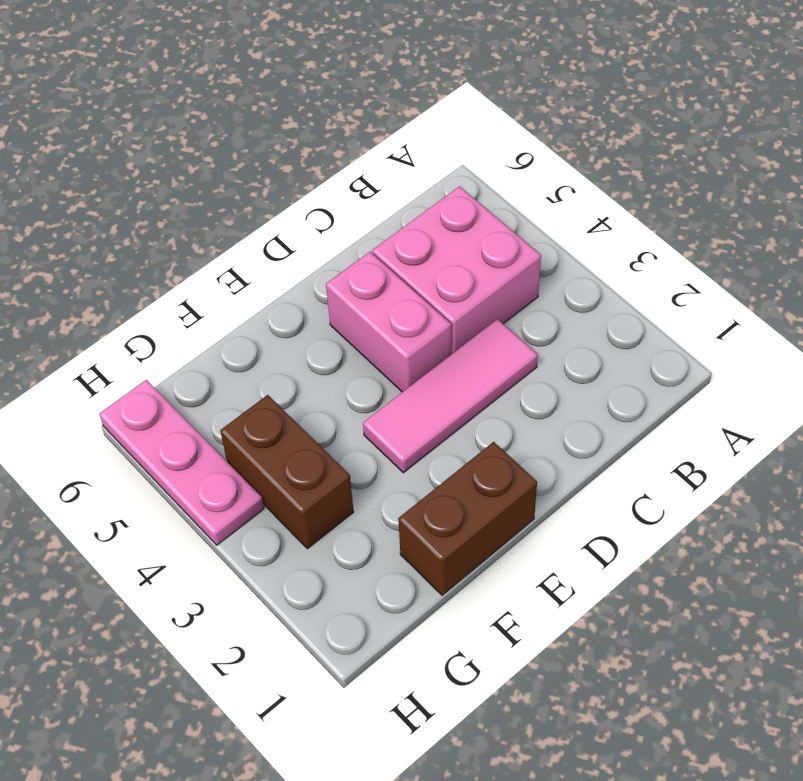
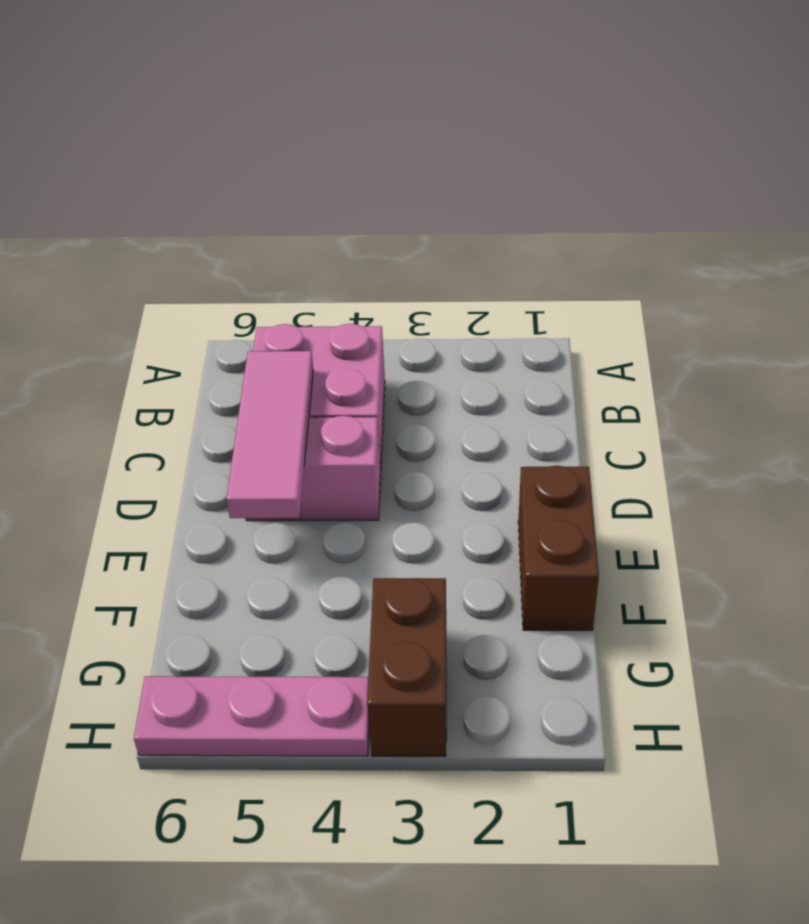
pink tile C3:E3 level 1 -> pink tile C5:E5 level 2
brown brick G3:G4 level 1 -> brown brick G3:H3 level 1

